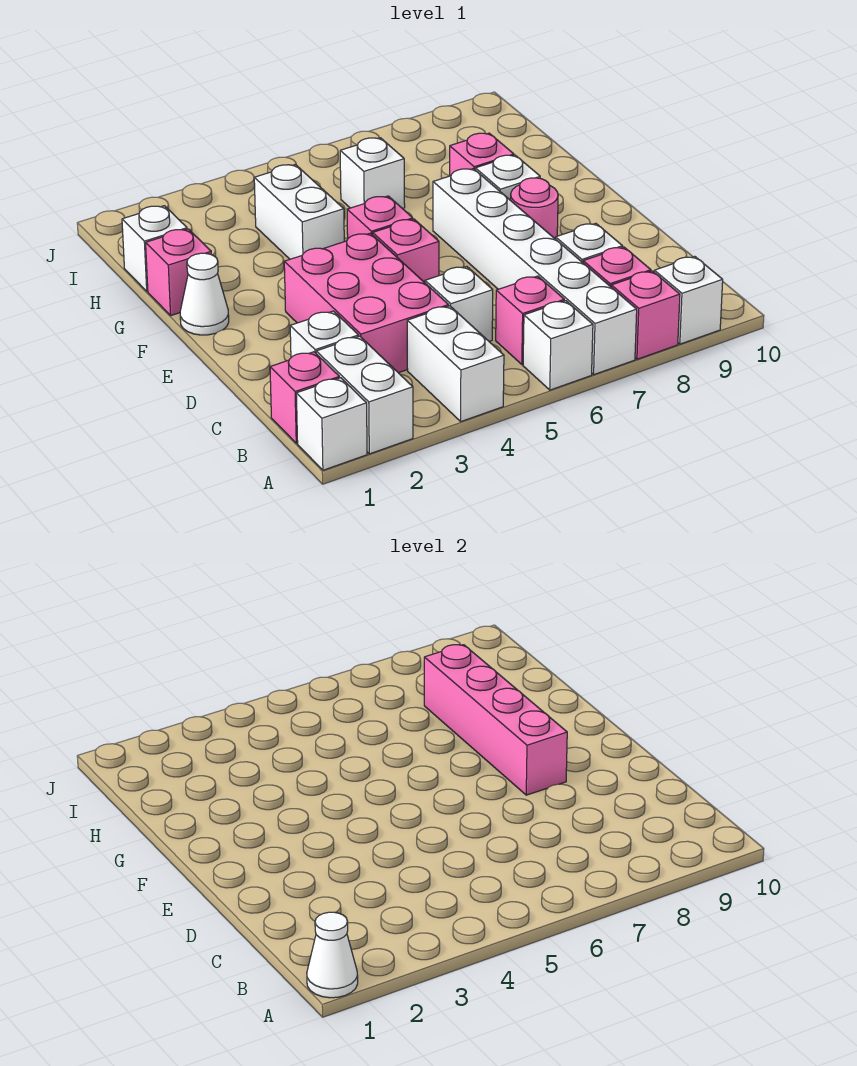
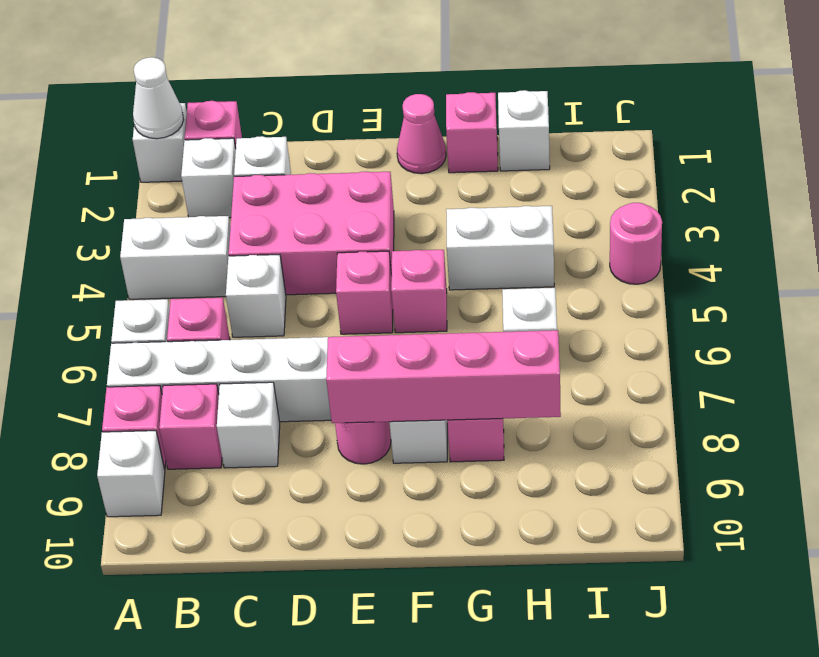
white brick A2:B2 level 1 -> white brick B2 level 1
white cone F1 level 1 -> pink cone F1 level 1
none -> pink round brick J4 level 1

